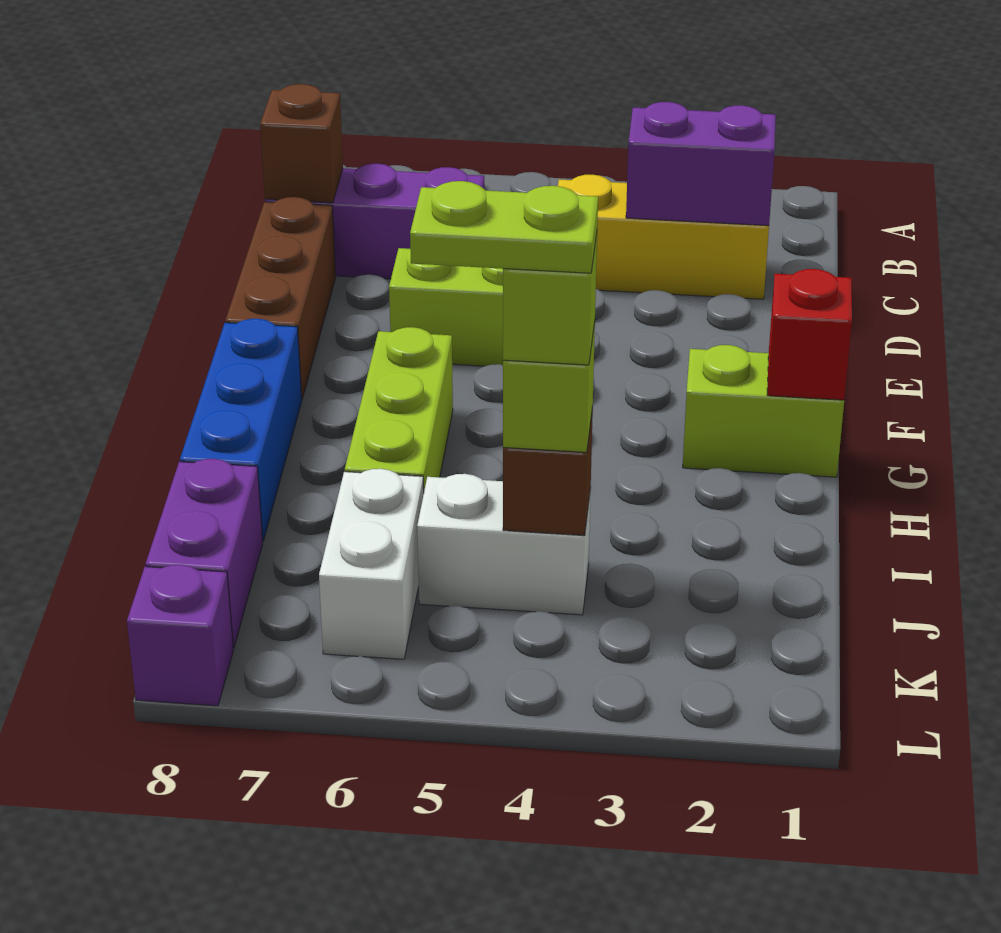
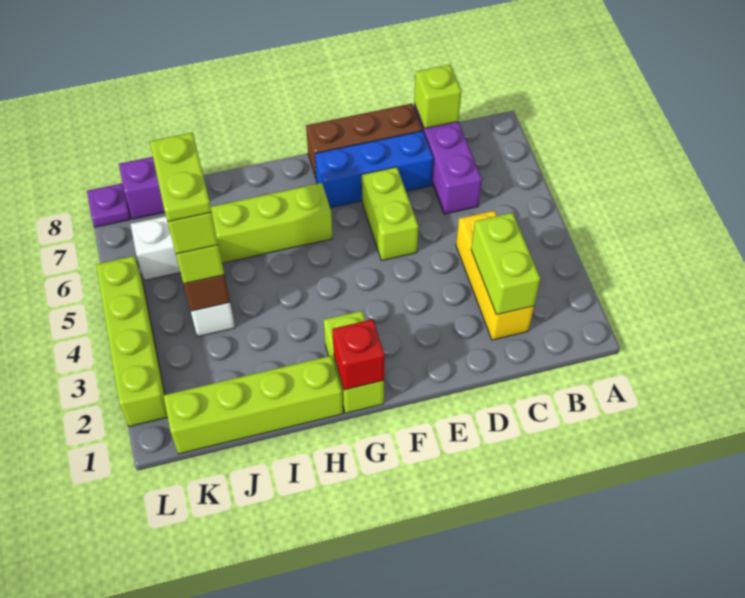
purple brick C2:C3 level 2 -> lime brick C2:C3 level 2
brown brick C8 level 2 -> lime brick C8 level 2
blue brick G8:I8 level 1 -> blue brick D7:F7 level 1
none -> lime brick H1:K1 level 1
none -> lime brick L2:L5 level 1
purple brick L8 level 1 -> purple plate L8 level 1

